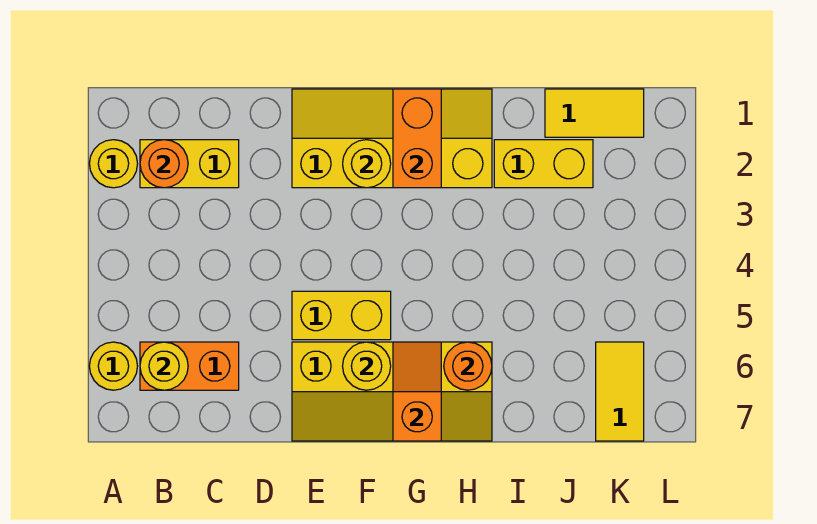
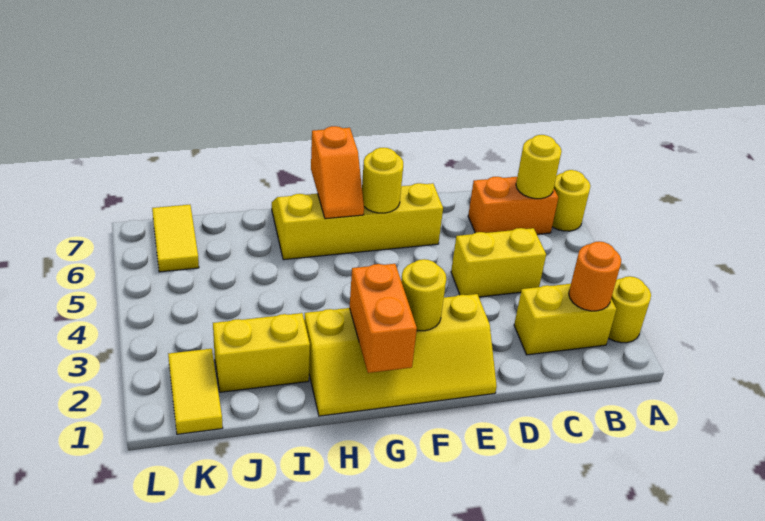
yellow brick E5:F5 level 1 -> yellow brick C4:D4 level 1
orange round brick H6 level 2 -> none
yellow tile J1:K1 level 1 -> yellow tile K1:K2 level 1

